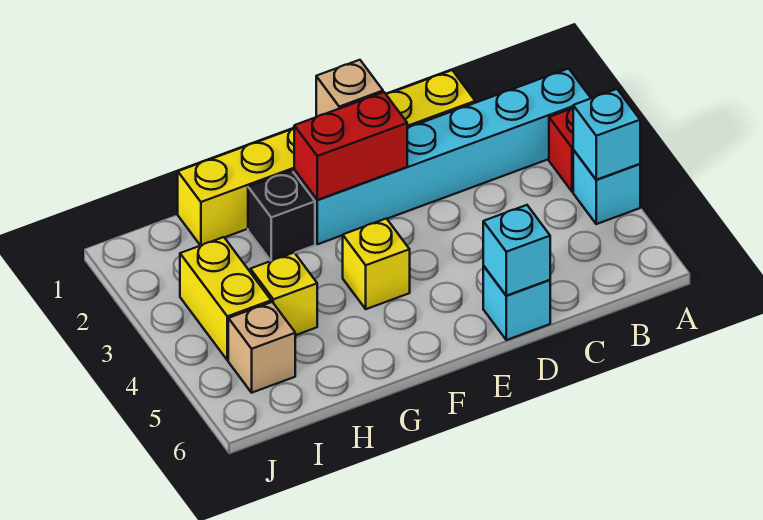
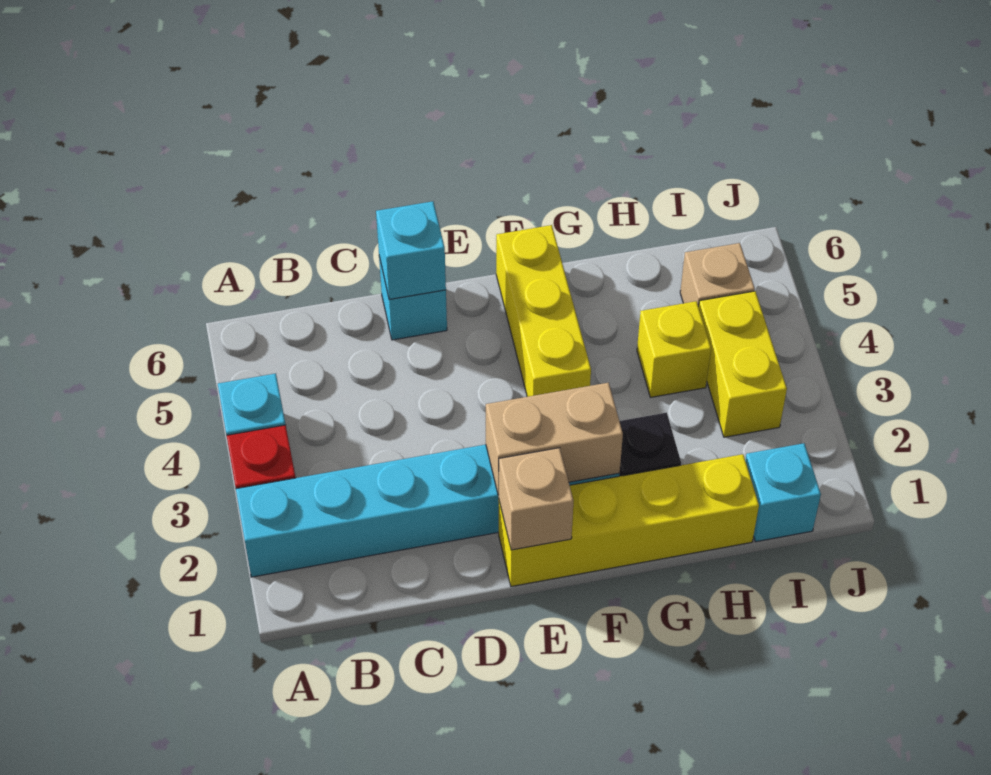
cyan brick A4 level 2 -> cyan brick I1 level 1
yellow brick C1:H1 level 1 -> yellow brick E1:H1 level 1
red brick E2:F2 level 2 -> tan brick E2:F2 level 2
yellow brick F4 level 1 -> yellow brick F4:F6 level 1

